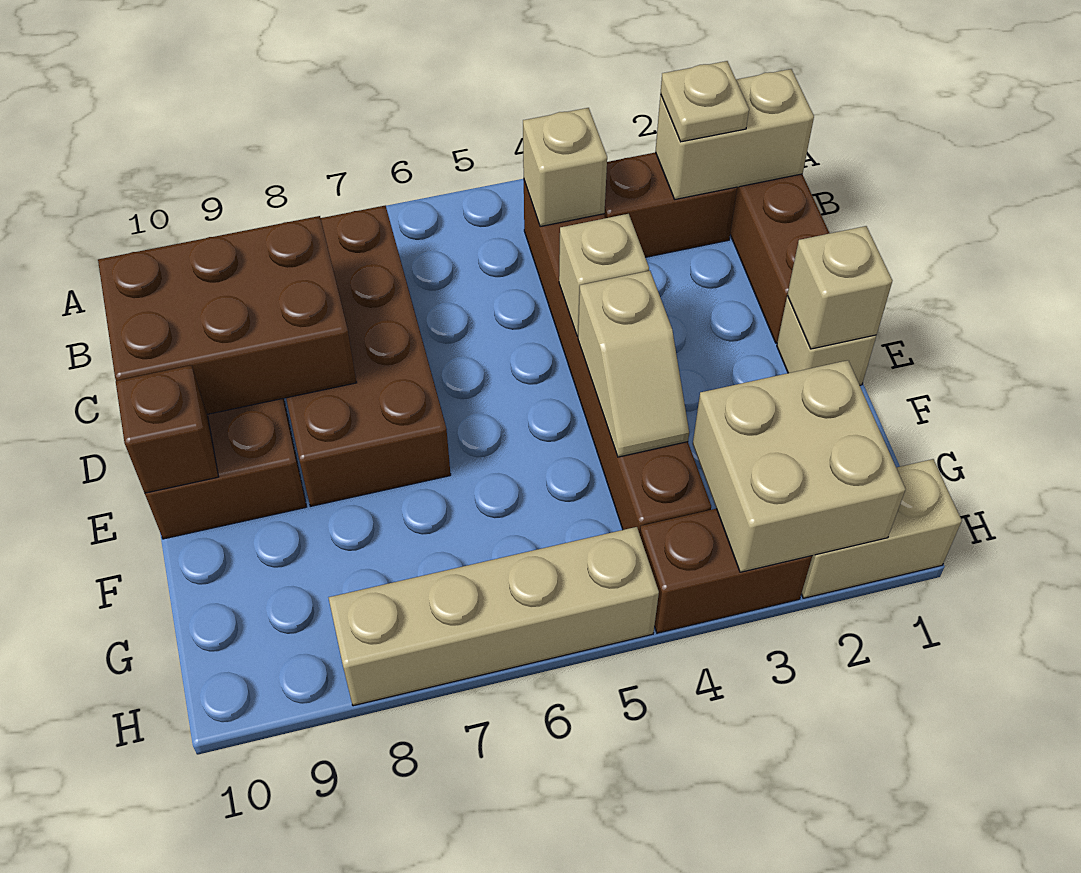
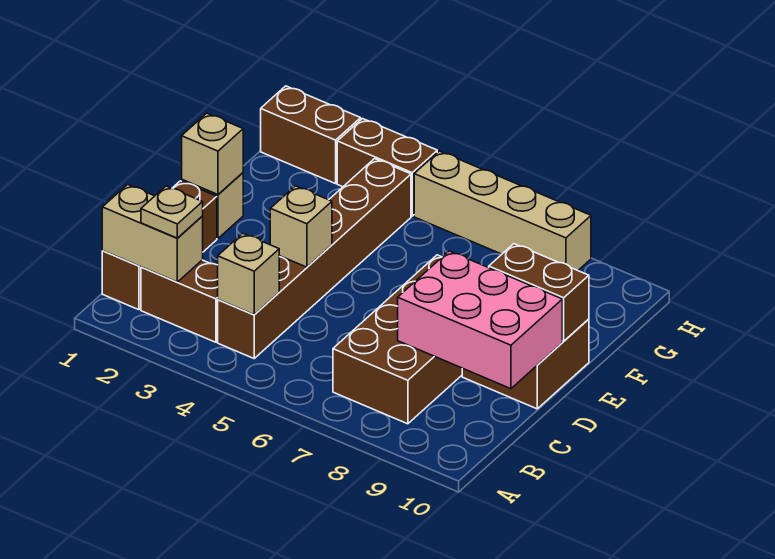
brown brick C8:D10 level 2 -> pink brick C8:D10 level 2
tan slope E4:F4 level 2 top E -> none
brown brick E10 level 2 -> brown brick E9:E10 level 2
tan brick G2:H3 level 2 -> none
tan brick H1:H2 level 1 -> brown brick H1:H2 level 1

